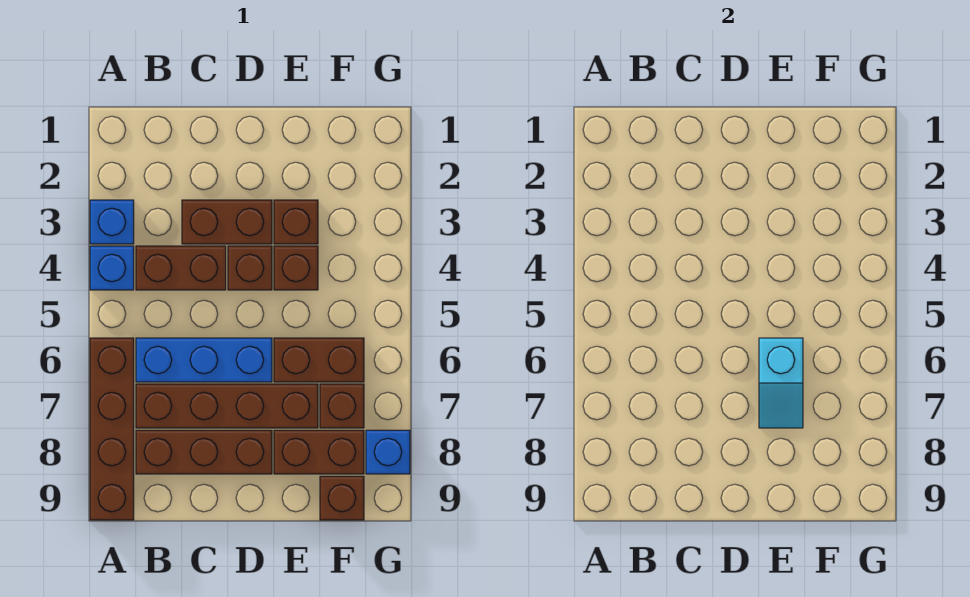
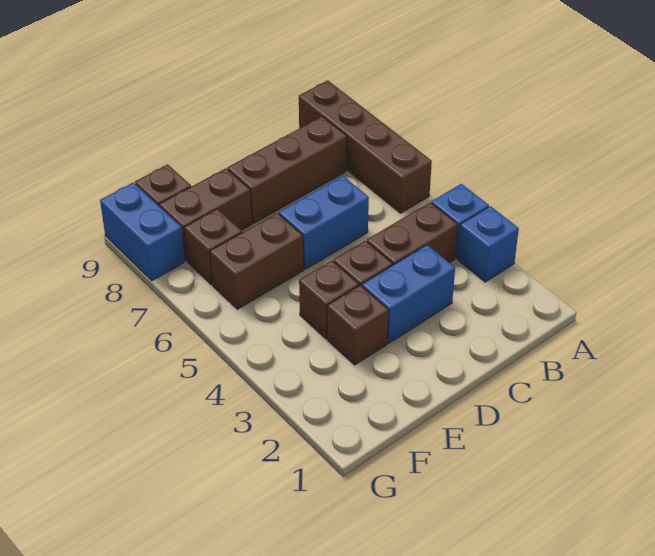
blue brick B6:D6 level 1 -> blue brick C6:D6 level 1
brown brick B7:E7 level 1 -> none
brown brick C3:D3 level 1 -> blue brick C3:D3 level 1
cyan slope E6:E7 level 2 top 6 -> none
blue brick G8 level 1 -> blue brick G8:G9 level 1

